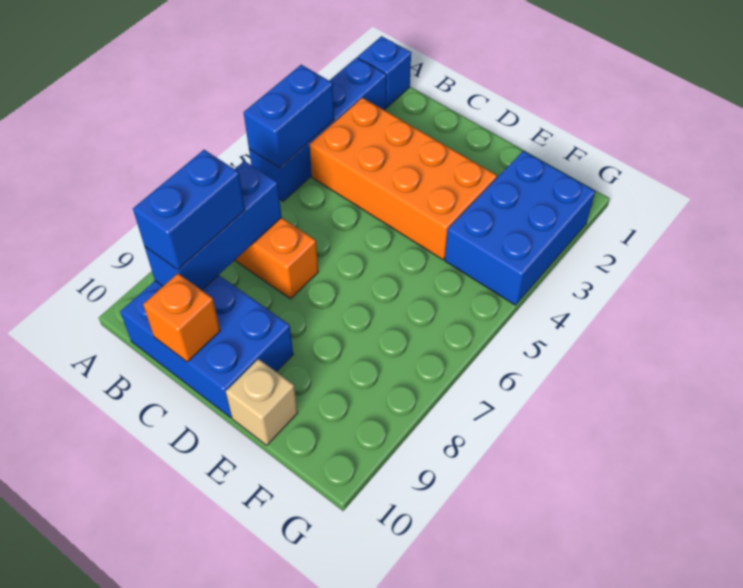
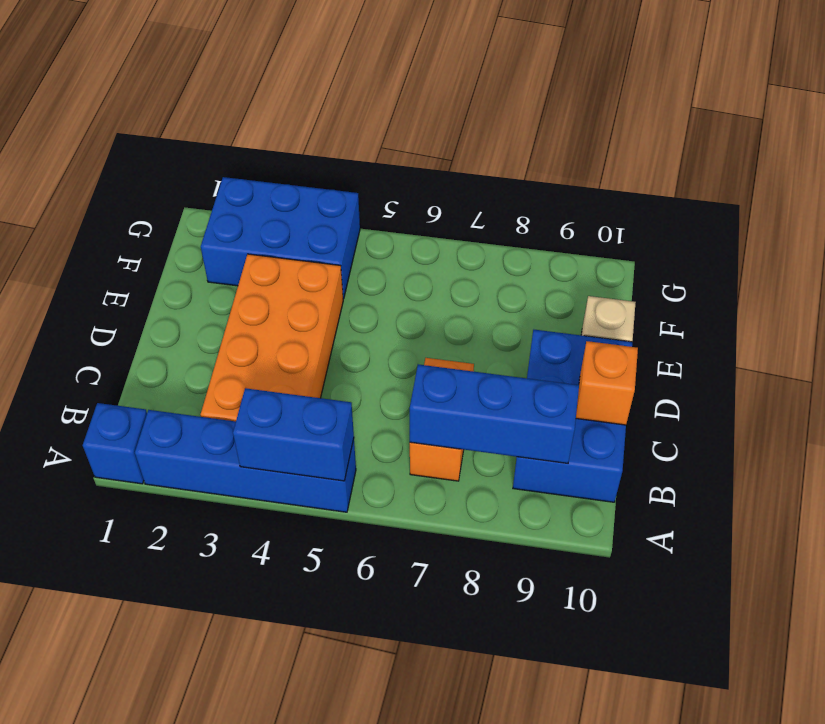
blue brick B8:B9 level 3 -> none

